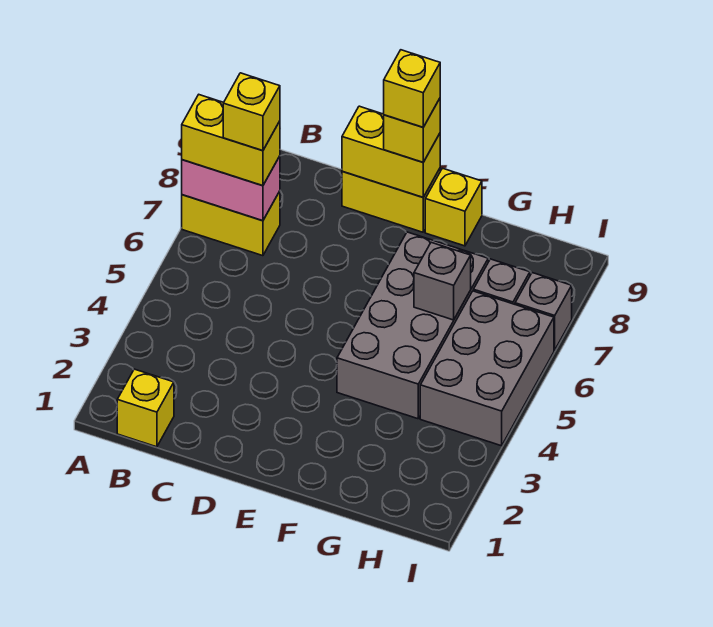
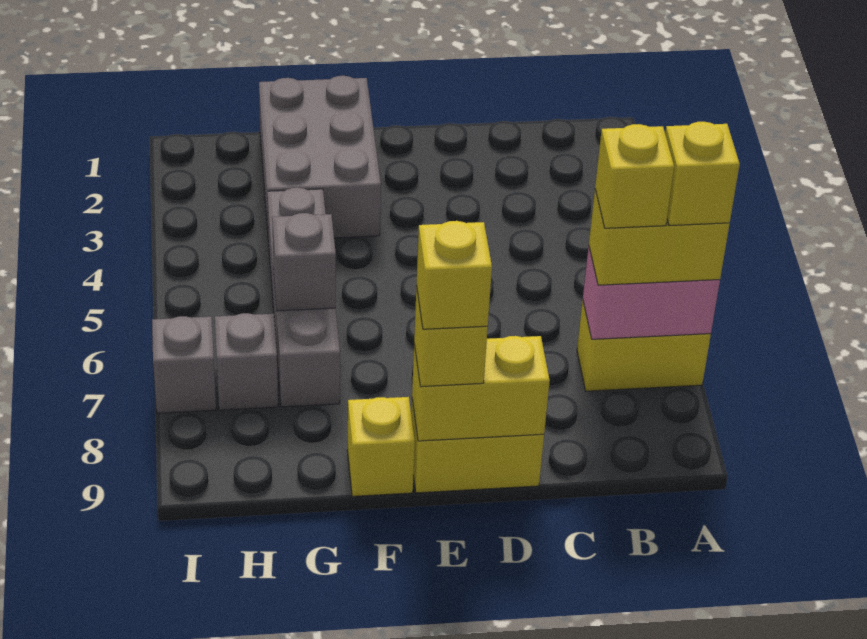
yellow brick B1 level 1 -> yellow brick A7 level 4
grey brick F4:G7 level 1 -> grey brick G4:G7 level 1
grey brick H4:I6 level 1 -> grey brick F1:G3 level 1

